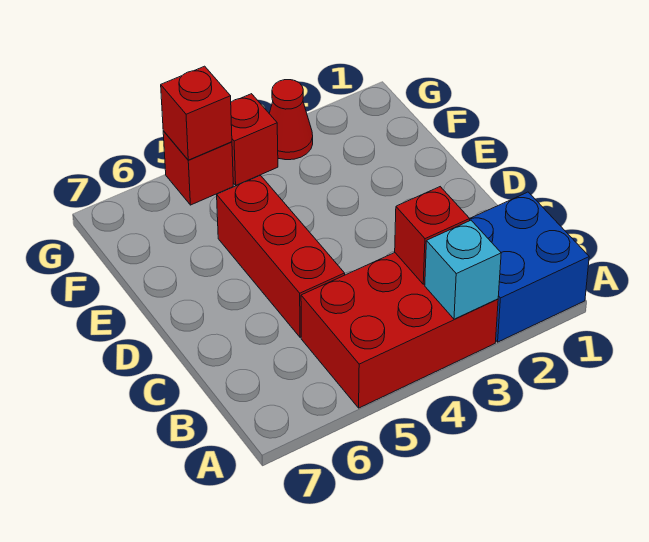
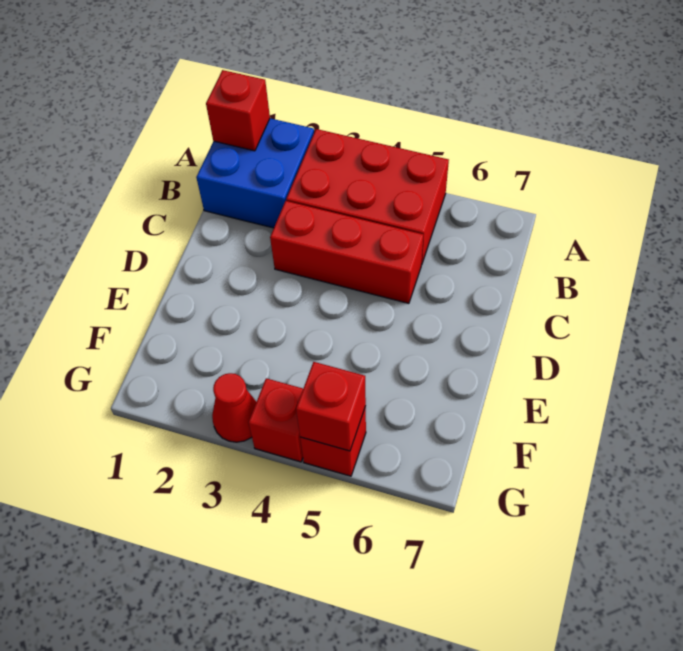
cyan brick A3 level 2 -> none
red brick B3 level 2 -> red brick A1 level 2
red brick C5:E5 level 1 -> red brick C3:C5 level 1

